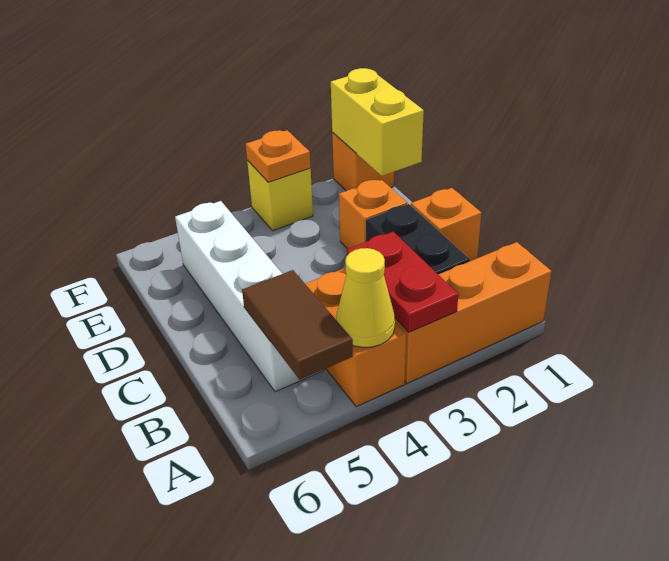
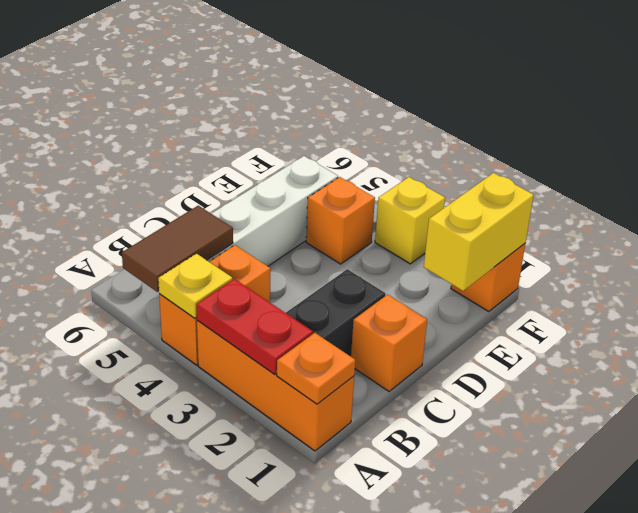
red plate A3:B3 level 2 -> red plate A2:A3 level 2
yellow cone A4 level 2 -> yellow plate A4 level 2
orange brick D2 level 1 -> orange brick E4 level 1
orange plate F3 level 2 -> orange plate A1 level 2

